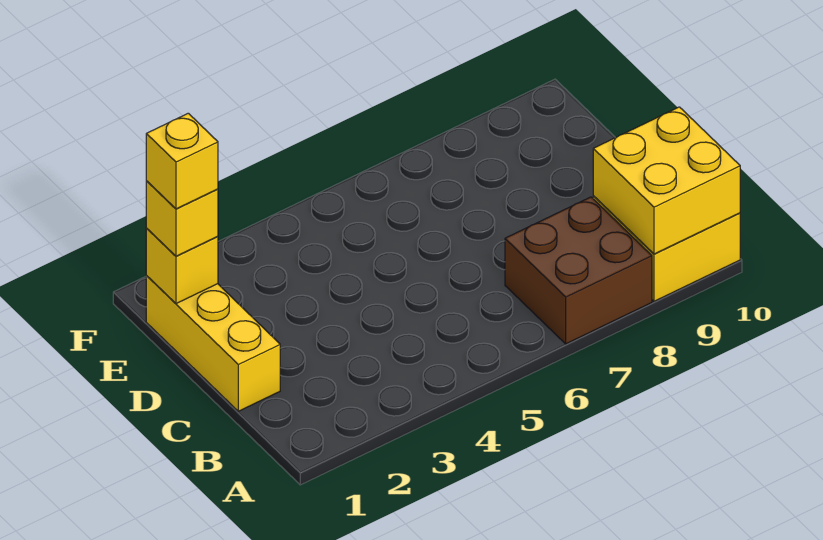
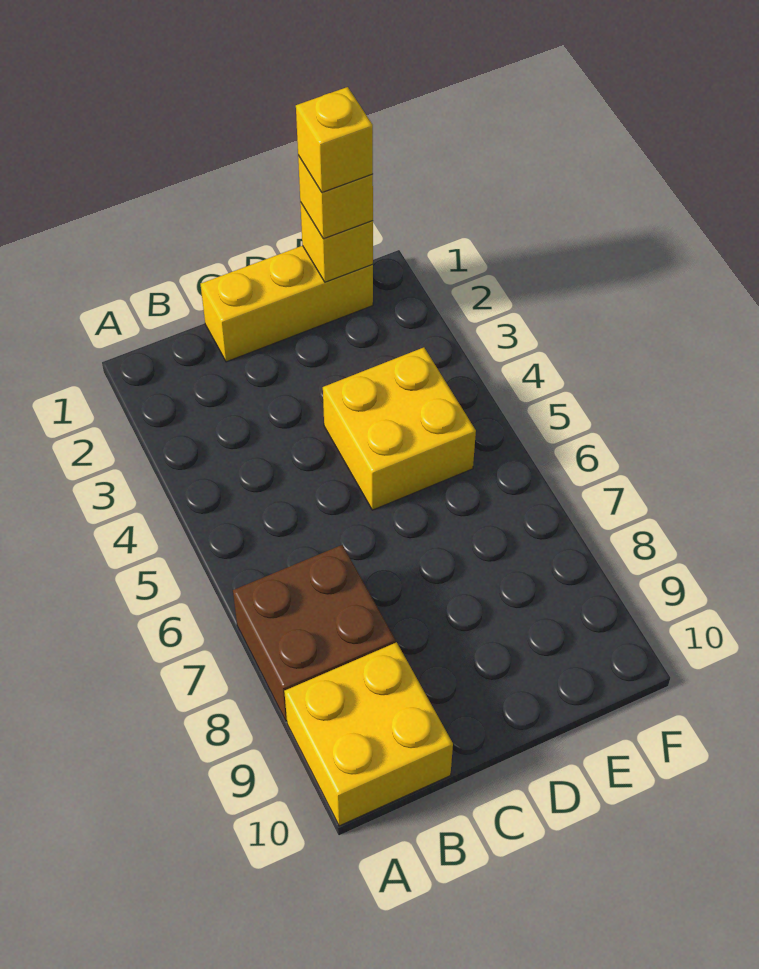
yellow brick A9:B10 level 2 -> yellow brick D4:E5 level 1

